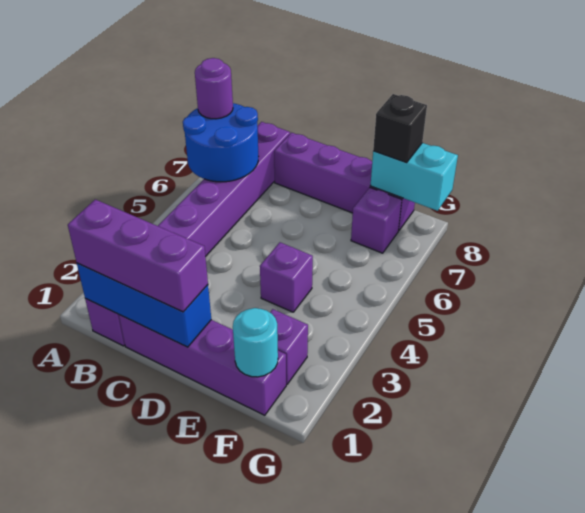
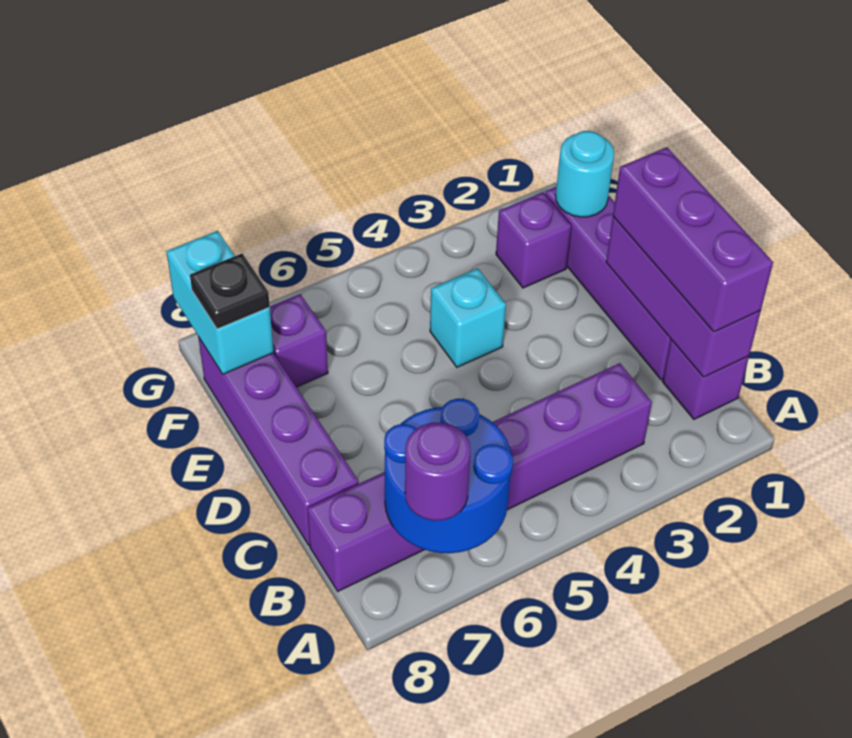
blue brick B1:D1 level 2 -> purple brick B1:D1 level 2
purple brick E4 level 1 -> cyan brick E4 level 1
black brick F8 level 3 -> black plate F8 level 3

